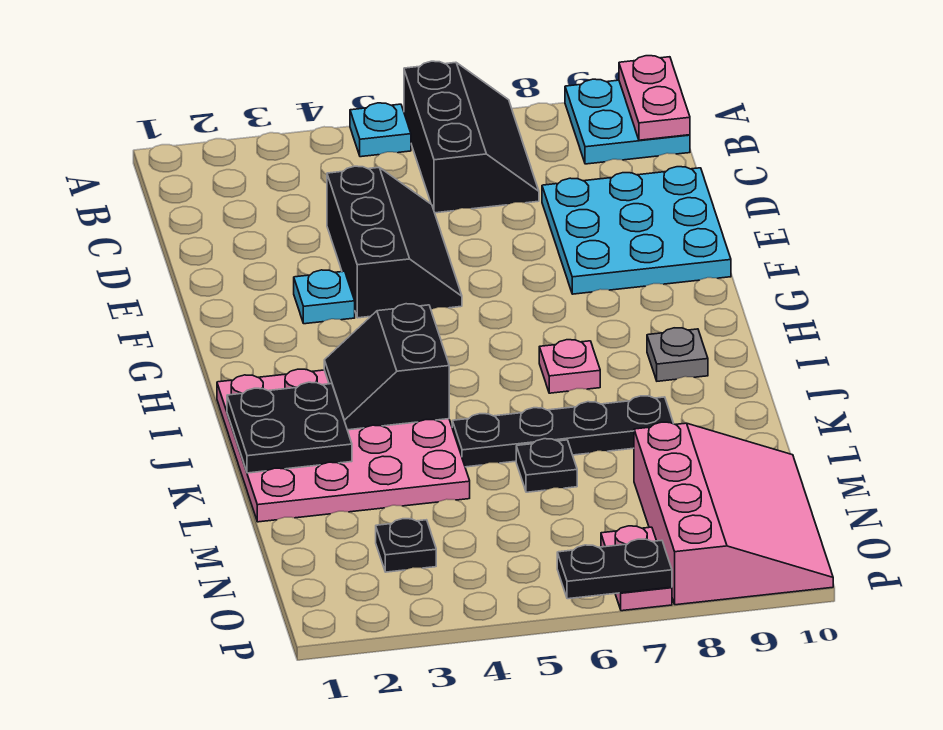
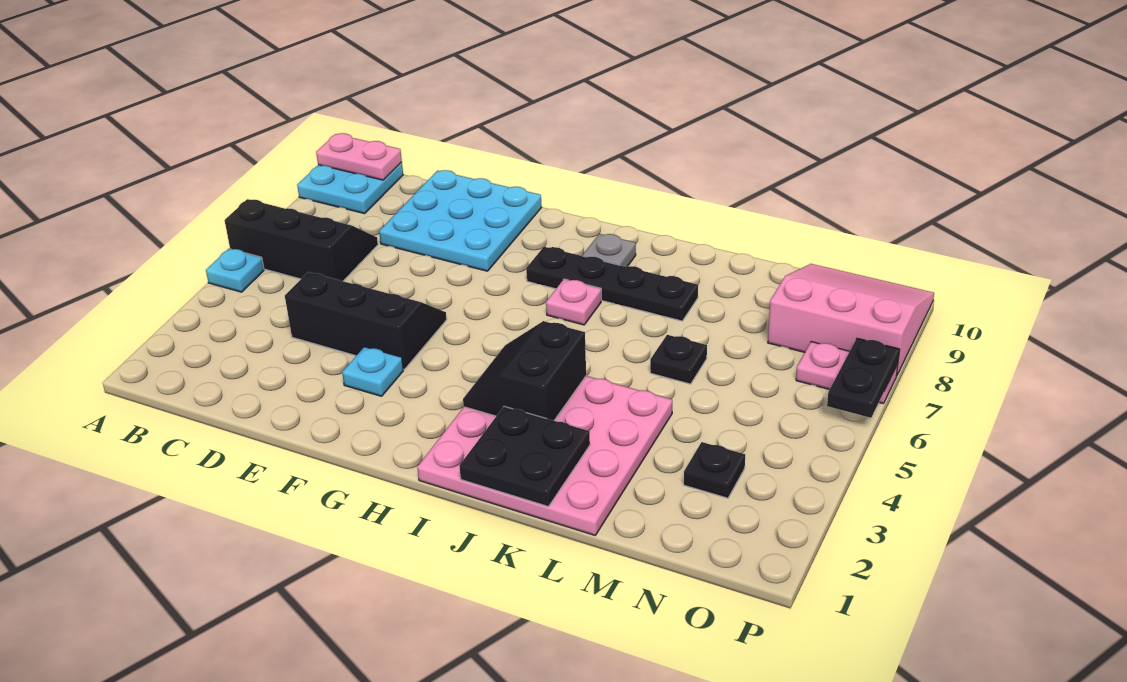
black slope I3:J4 level 2 top 4 -> black slope I3:J4 level 2 top J
black plate K5:K8 level 1 -> black plate H8:K8 level 1
pink slope M8:P10 level 1 top 8 -> pink slope N8:P10 level 1 top 8

